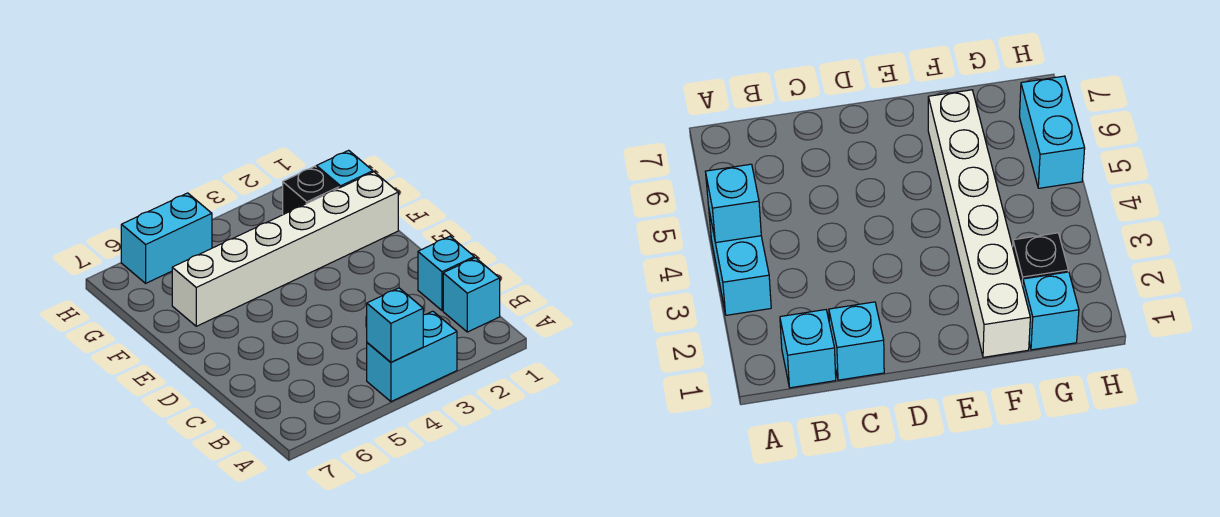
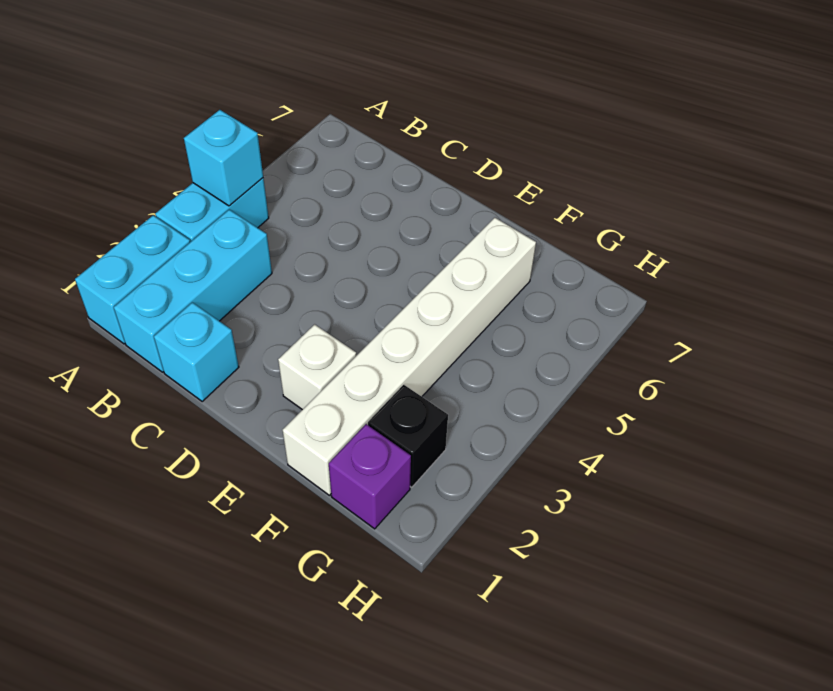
cyan brick B1 level 1 -> cyan brick B1:B3 level 1
none -> white brick E2 level 1
cyan brick G1 level 1 -> purple brick G1 level 1
cyan brick H5:H6 level 1 -> cyan brick A1:A2 level 1

